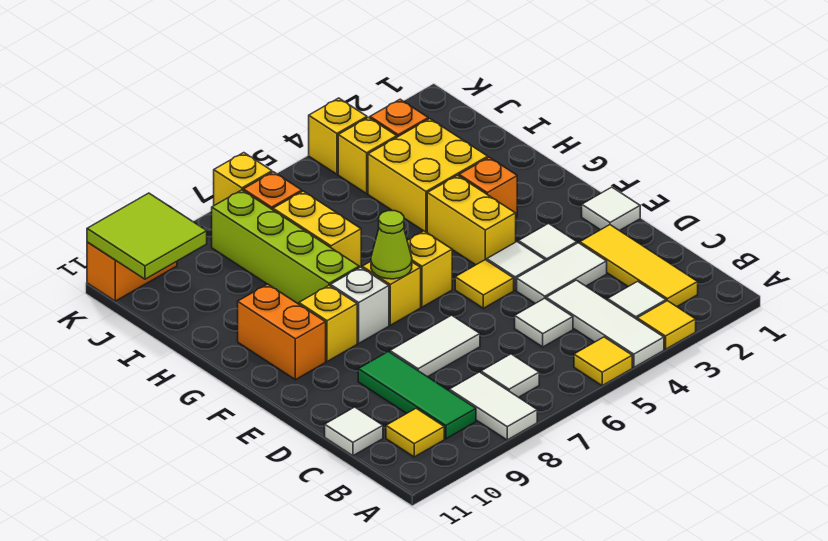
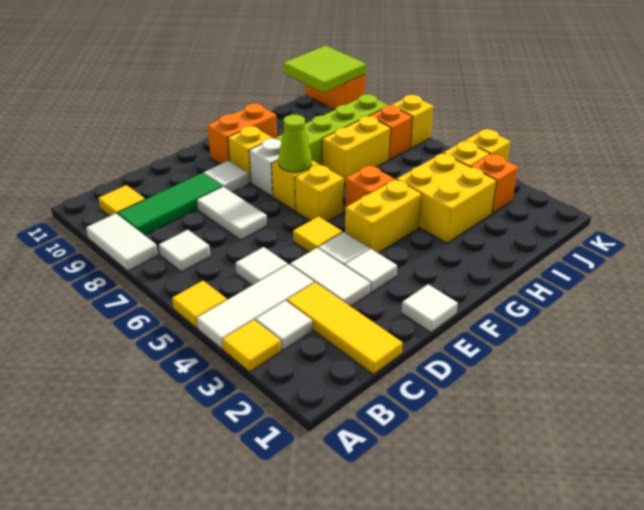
white tile A8:B8 level 1 -> white tile A8:A9 level 1
yellow tile B2:D2 level 1 -> yellow tile C1:C3 level 1
white tile C11 level 1 -> white tile E9 level 1
orange brick G3 level 1 -> orange brick G5 level 1

